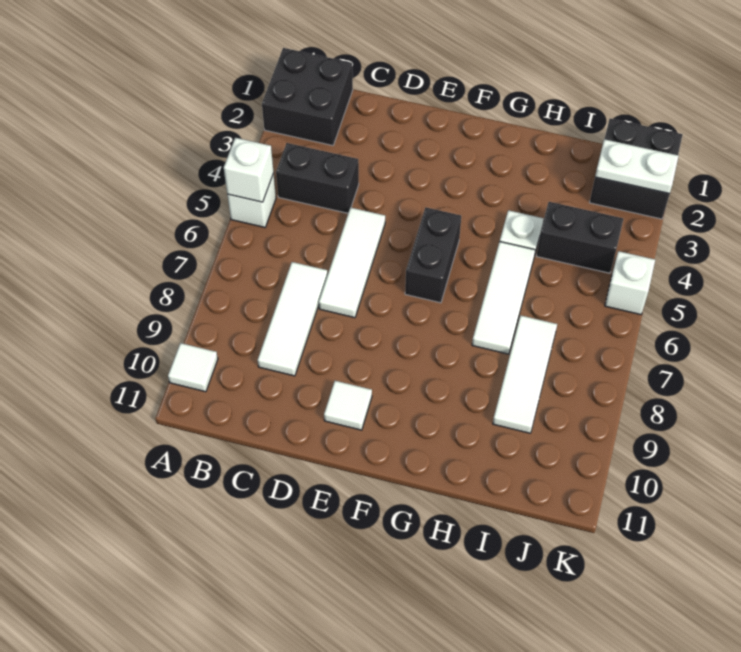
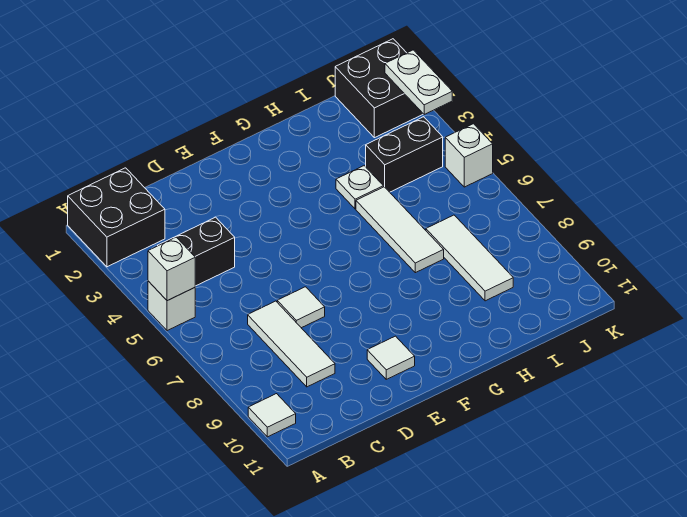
white tile D5:D7 level 1 -> white tile D7 level 1
black brick F5:F6 level 1 -> none
white plate J2:K2 level 2 -> white plate K2:K3 level 2

